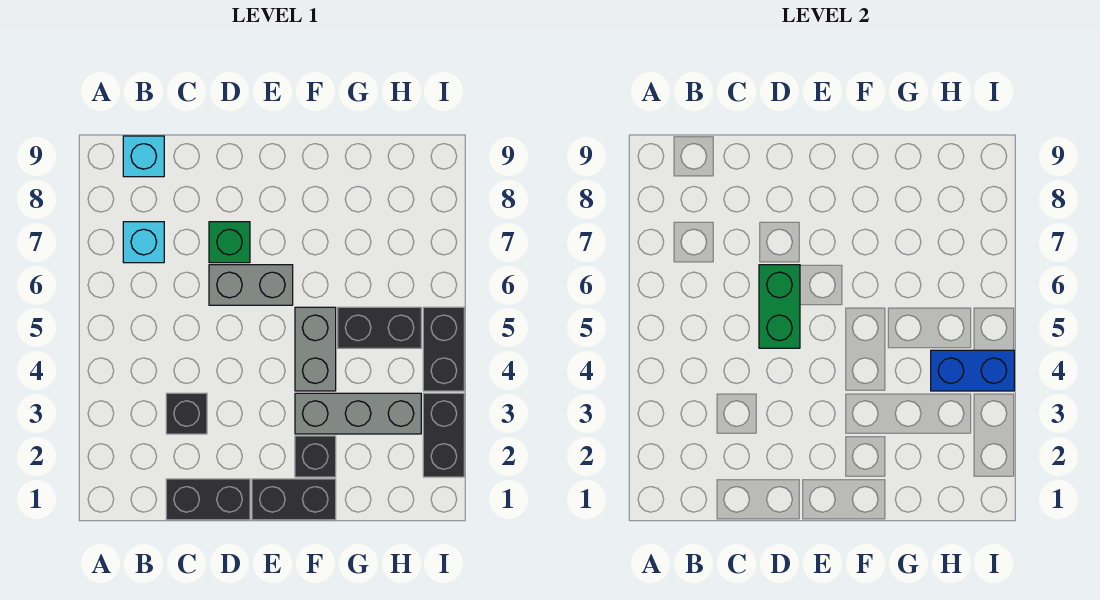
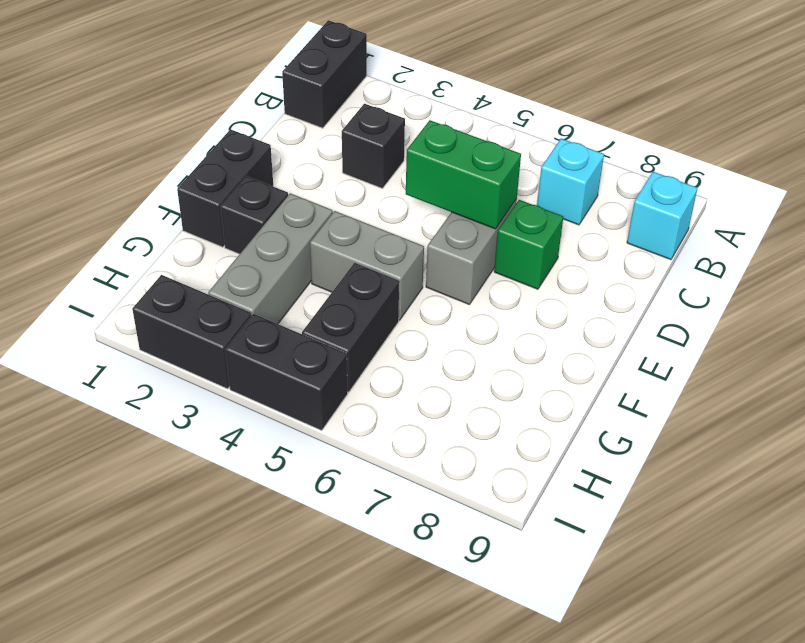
black brick C1:D1 level 1 -> black brick A1:B1 level 1
blue brick H4:I4 level 2 -> none

